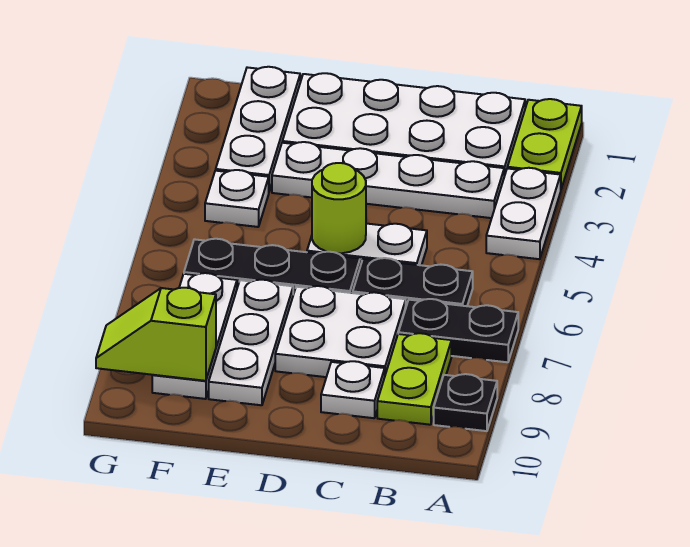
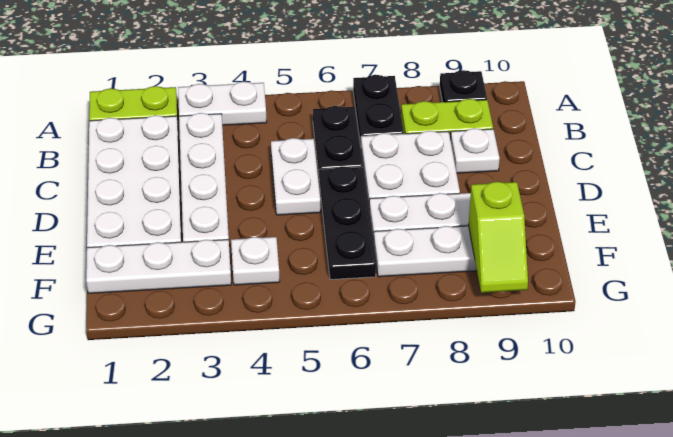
lime round brick D5 level 2 -> none

